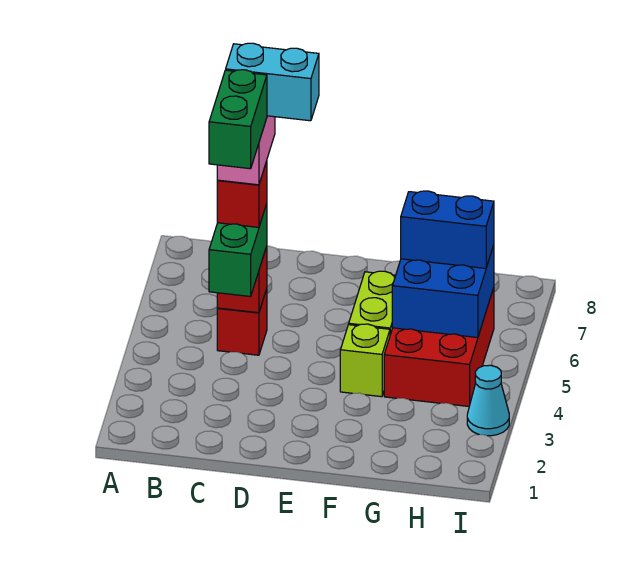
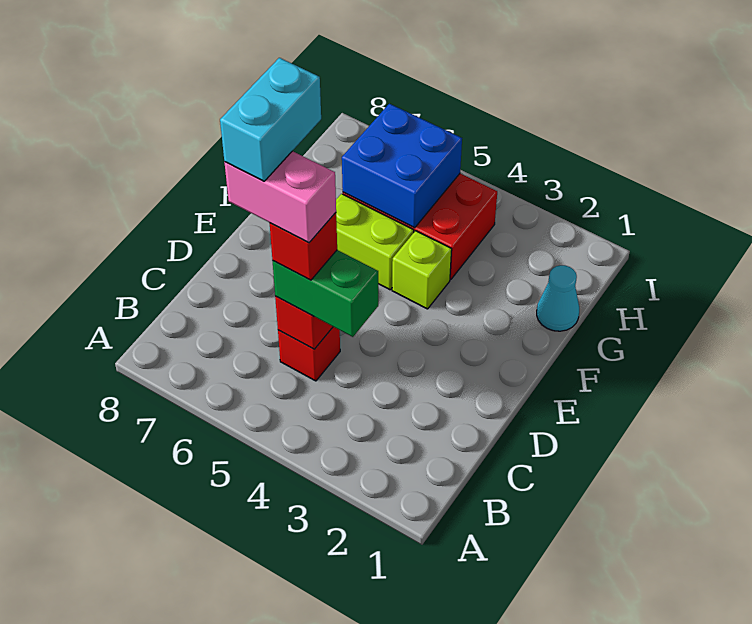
green brick C4:C5 level 6 -> none
blue brick G6:H6 level 3 -> none
cyan cone I3 level 1 -> cyan cone G1 level 1

